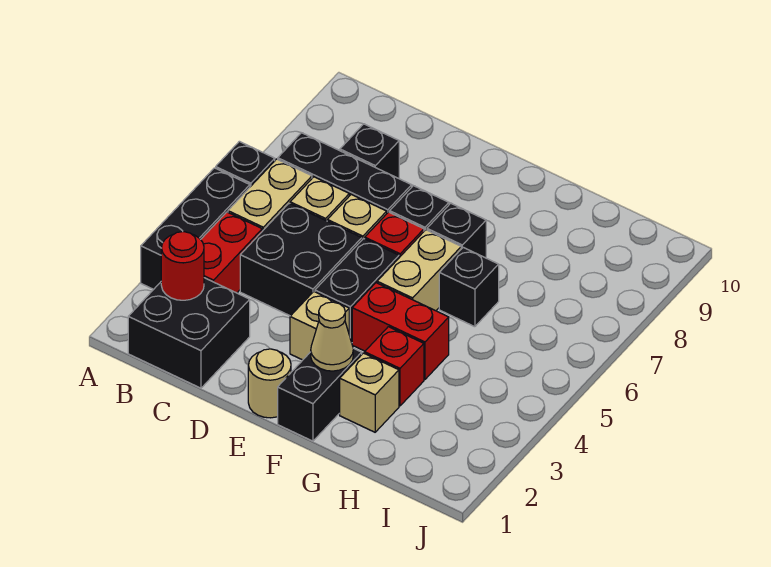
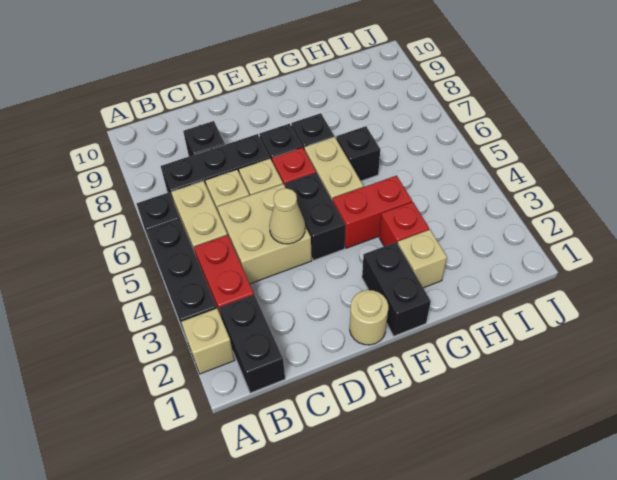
black brick B1:C2 level 1 -> black brick B1:B2 level 1
red round brick B2 level 2 -> none
black brick C4:D5 level 1 -> tan brick C4:D5 level 1
tan brick E3 level 1 -> tan brick A2 level 1
tan cone F2 level 2 -> tan cone D4 level 2

